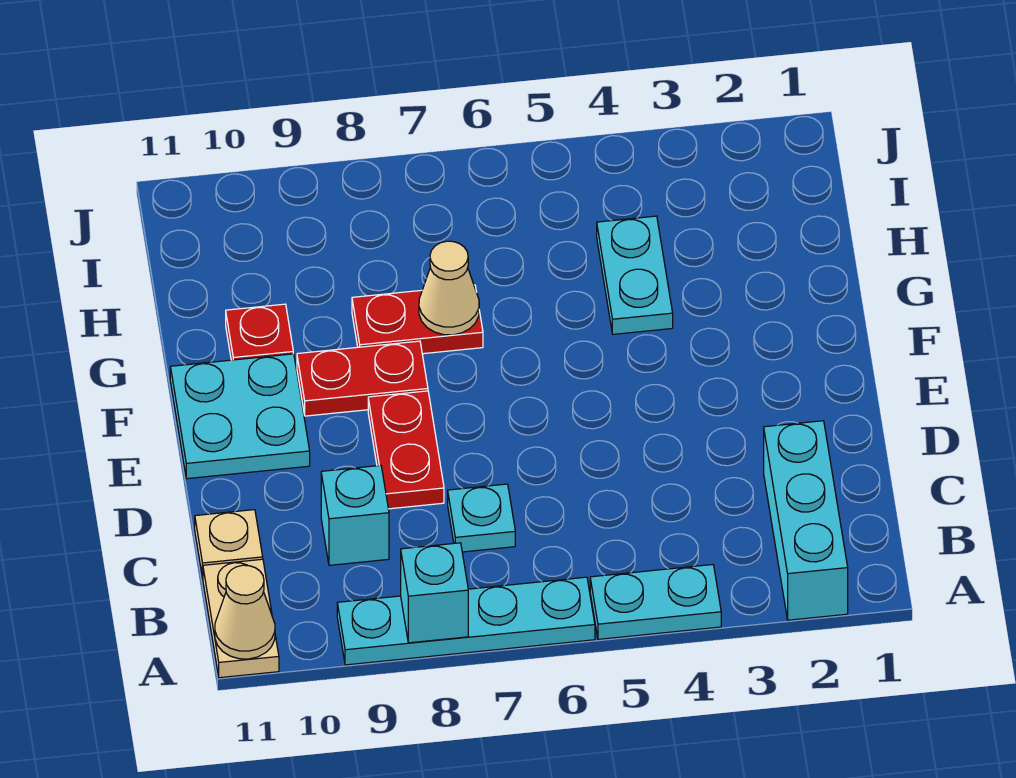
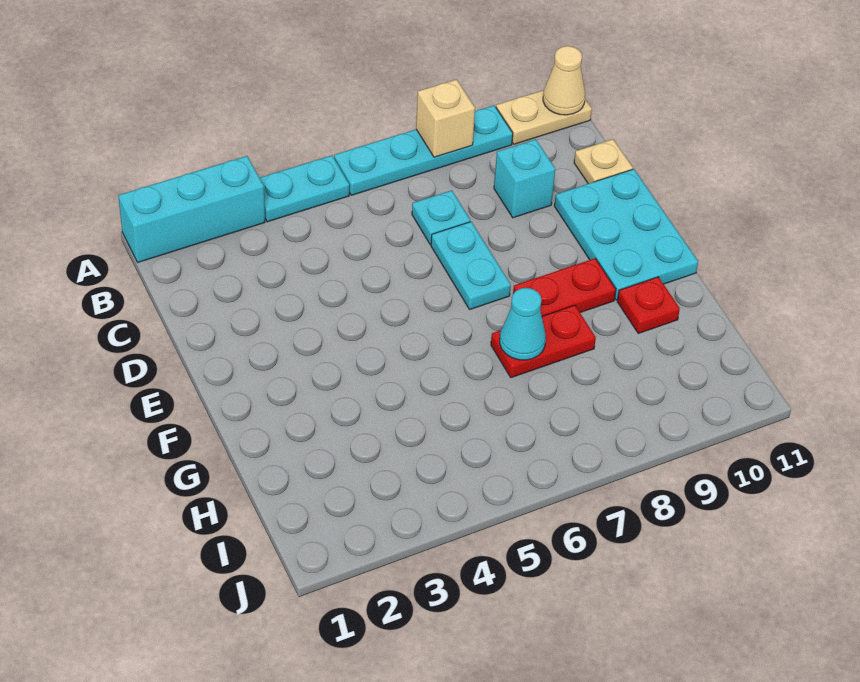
cyan brick A2:C2 level 1 -> cyan brick A1:A3 level 1
cyan brick A8 level 2 -> tan brick A8 level 2
tan plate A11:B11 level 1 -> tan plate A10:A11 level 1
red plate D8:E8 level 1 -> none
cyan plate E10:F11 level 1 -> cyan plate D10:F11 level 1
cyan plate G4:H4 level 1 -> cyan plate D7:E7 level 1
tan cone G7 level 2 -> cyan cone G7 level 2

